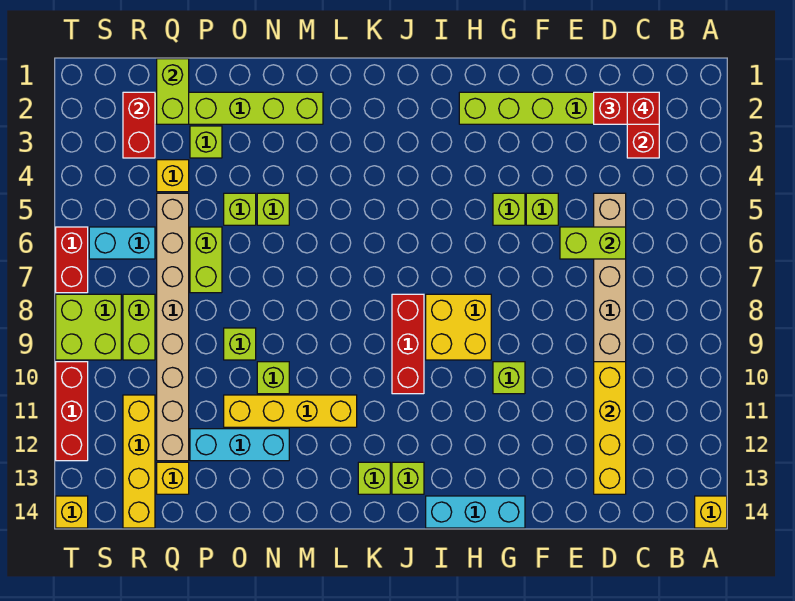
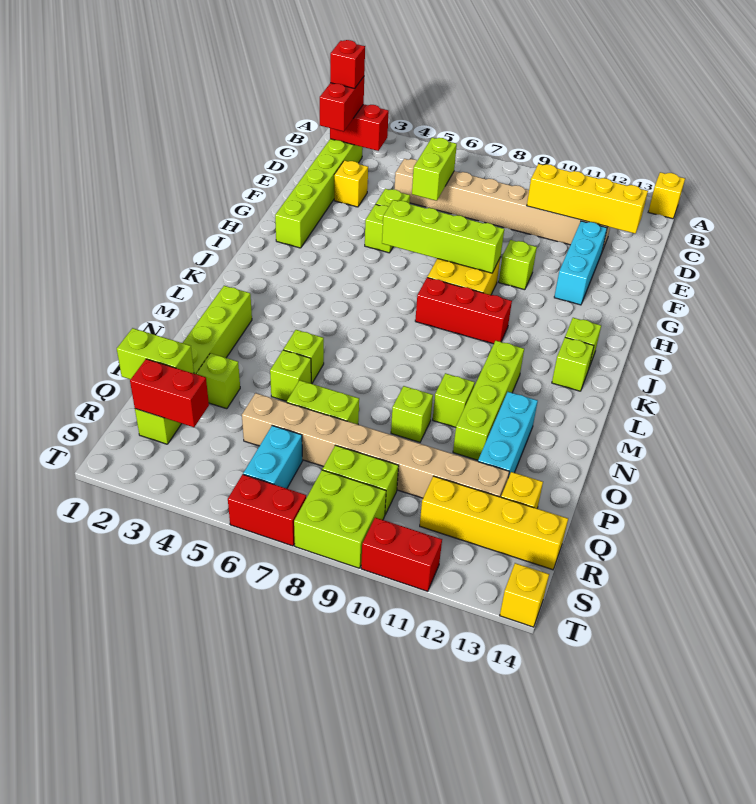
cyan brick G14:I14 level 1 -> cyan brick E12:G12 level 1
none -> lime brick H6:H9 level 2
yellow brick L11:O11 level 1 -> lime brick L11:O11 level 1
yellow brick Q4 level 1 -> yellow brick E3 level 1
red brick T10:T12 level 1 -> red brick T10:T11 level 1

